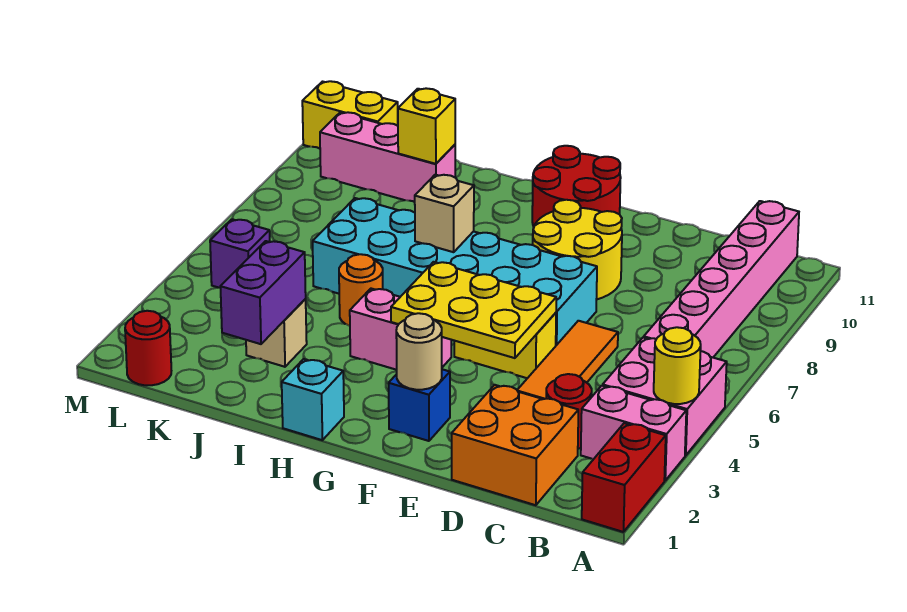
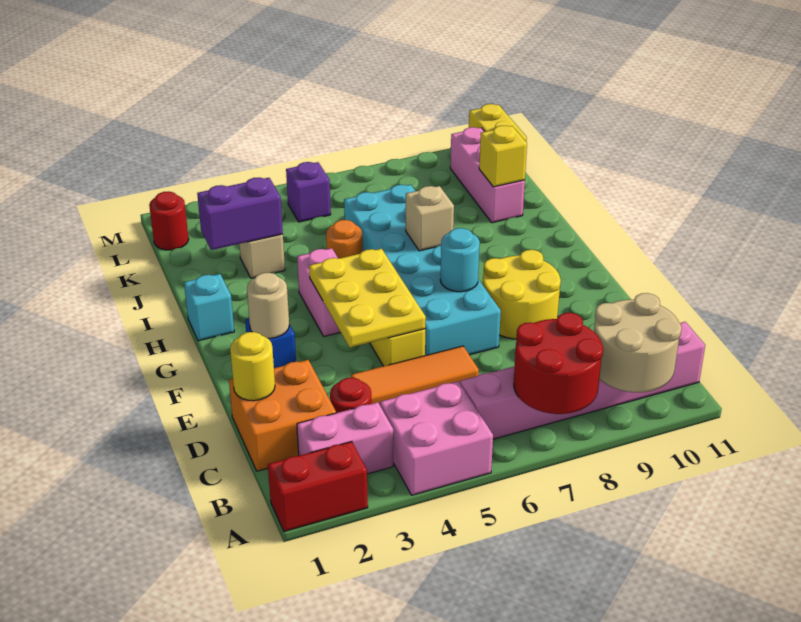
pink brick A3:B3 level 1 -> pink brick B2:B3 level 1
yellow round brick A4 level 2 -> yellow round brick D1 level 2
none -> tan round brick A9:B10 level 2
none -> cyan round brick F7 level 2
red round brick F10:G11 level 1 -> red round brick A7:B8 level 2

